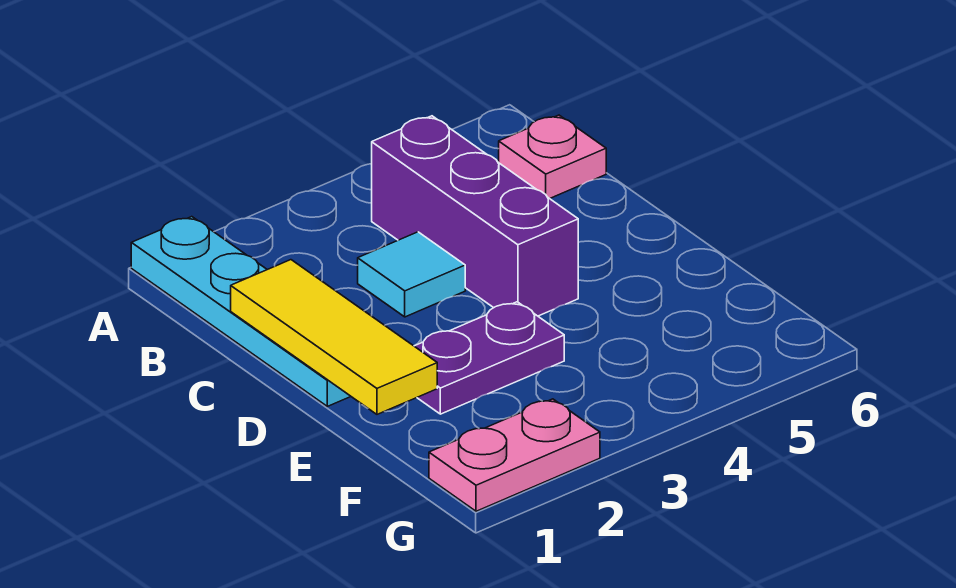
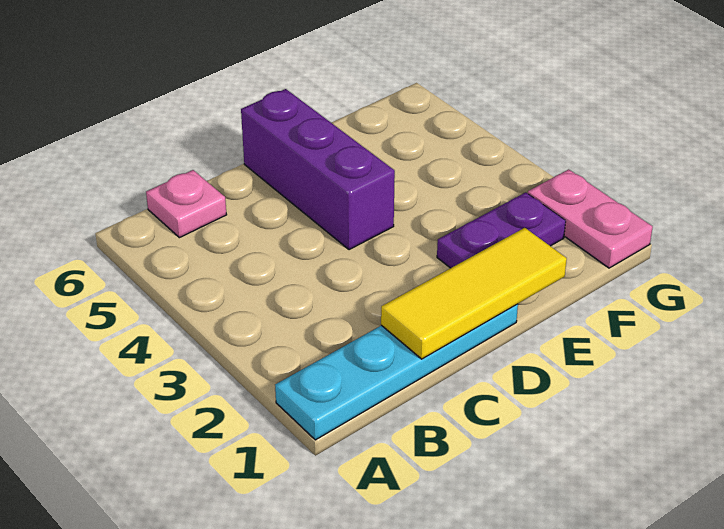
purple brick B4:D4 level 1 -> purple brick D4:D6 level 1
cyan tile C3 level 1 -> none
purple plate E2:E3 level 1 -> purple plate E2:F2 level 1

